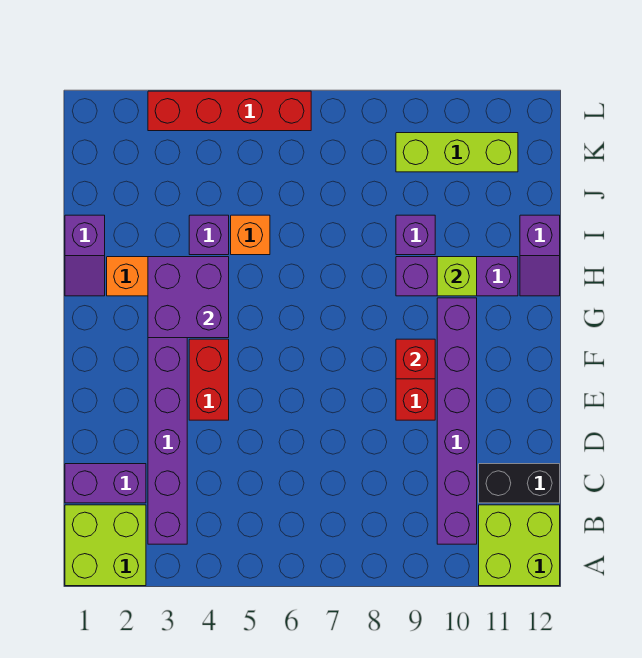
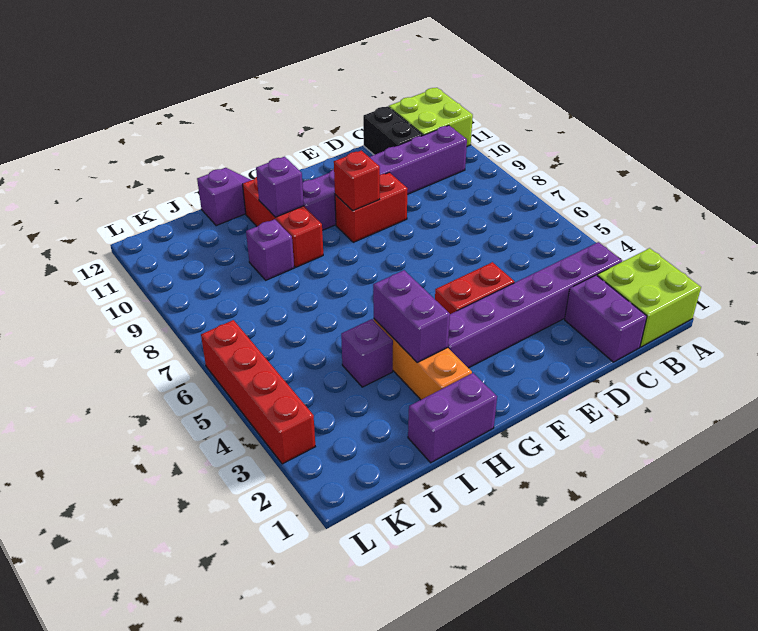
purple brick G3:H4 level 2 -> purple brick H3:H4 level 2
purple slope H1:I1 level 1 top I -> purple brick H1:I1 level 1
purple brick H9:H11 level 1 -> red brick H9:H11 level 1
lime brick H10 level 2 -> purple brick H10 level 2
orange brick I5 level 1 -> none
lime brick K9:K11 level 1 -> none

